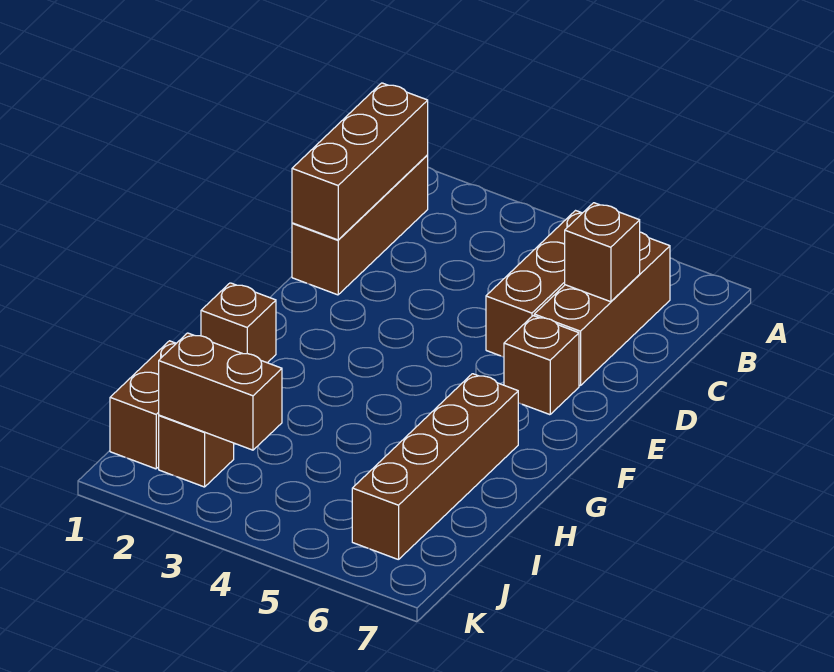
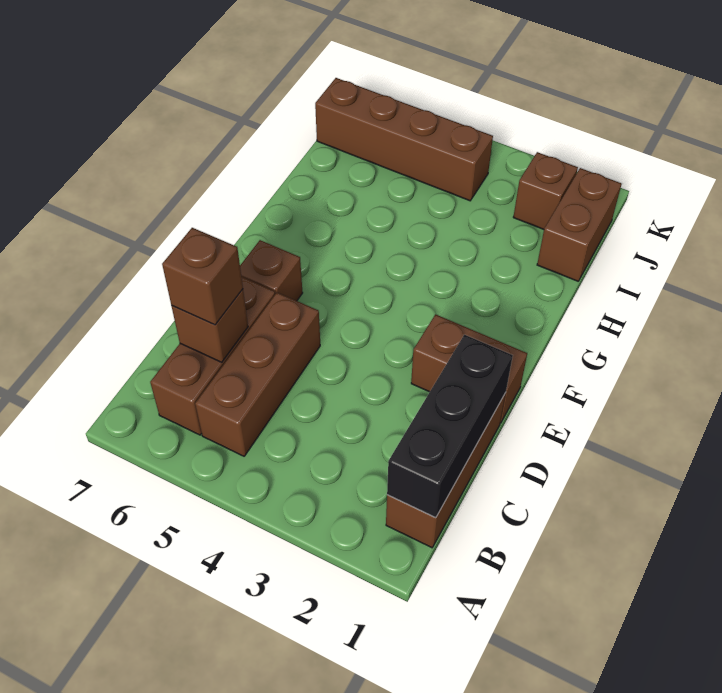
brown brick B1:D1 level 2 -> black brick B1:D1 level 2
brown brick G1 level 1 -> brown brick C6 level 3
brown brick G6:J6 level 1 -> brown brick J4:J7 level 1
brown brick J2:J3 level 2 -> brown brick E1:E2 level 1

